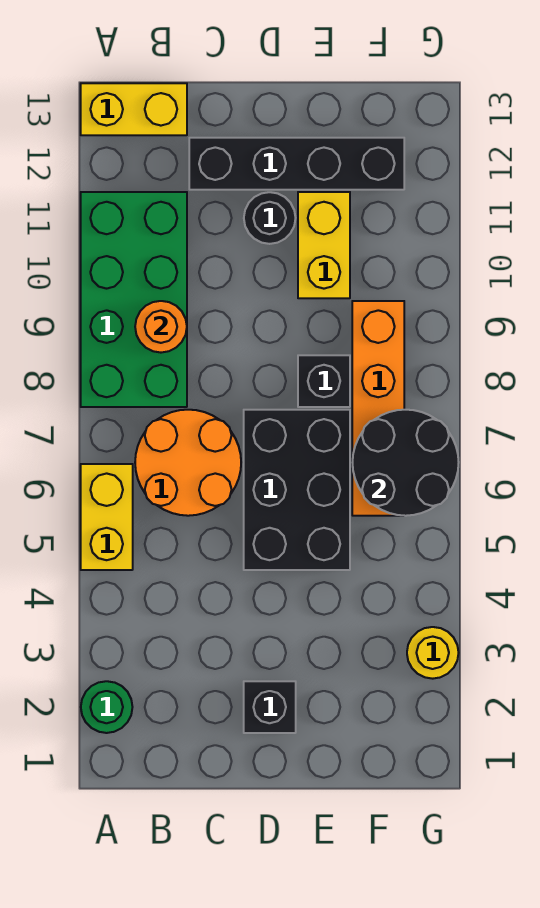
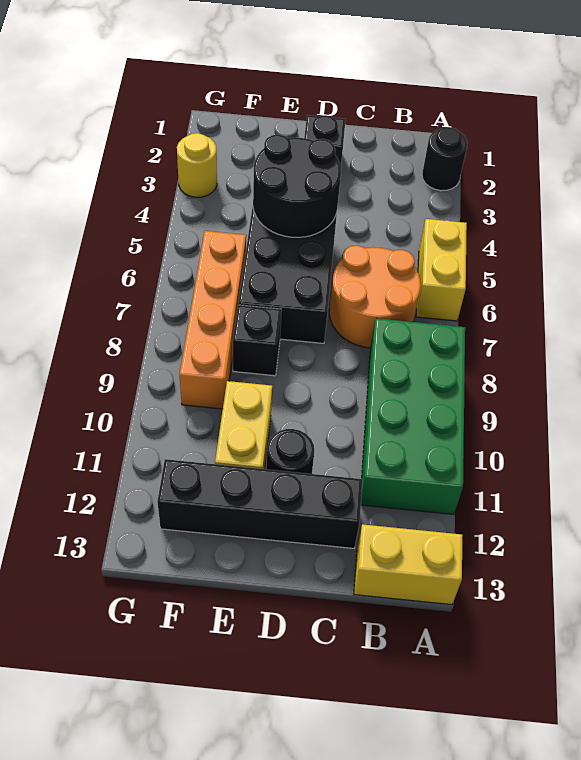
green round brick A2 level 1 -> black round brick A2 level 1
orange round brick B9 level 2 -> none
black round brick F6:G7 level 2 -> black round brick D4:E5 level 2

